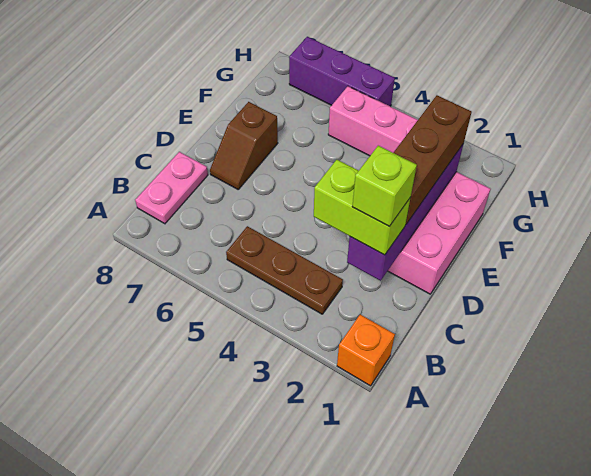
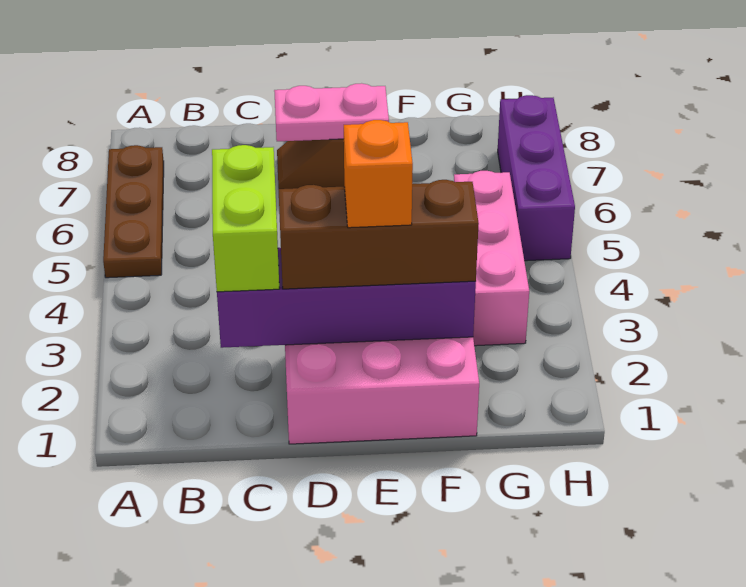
orange brick A1 level 1 -> orange brick E2 level 4
brown plate B3:B5 level 1 -> brown plate A5:A7 level 1
pink plate B8:C8 level 1 -> pink plate D7:E7 level 2
lime brick C2 level 4 -> none

